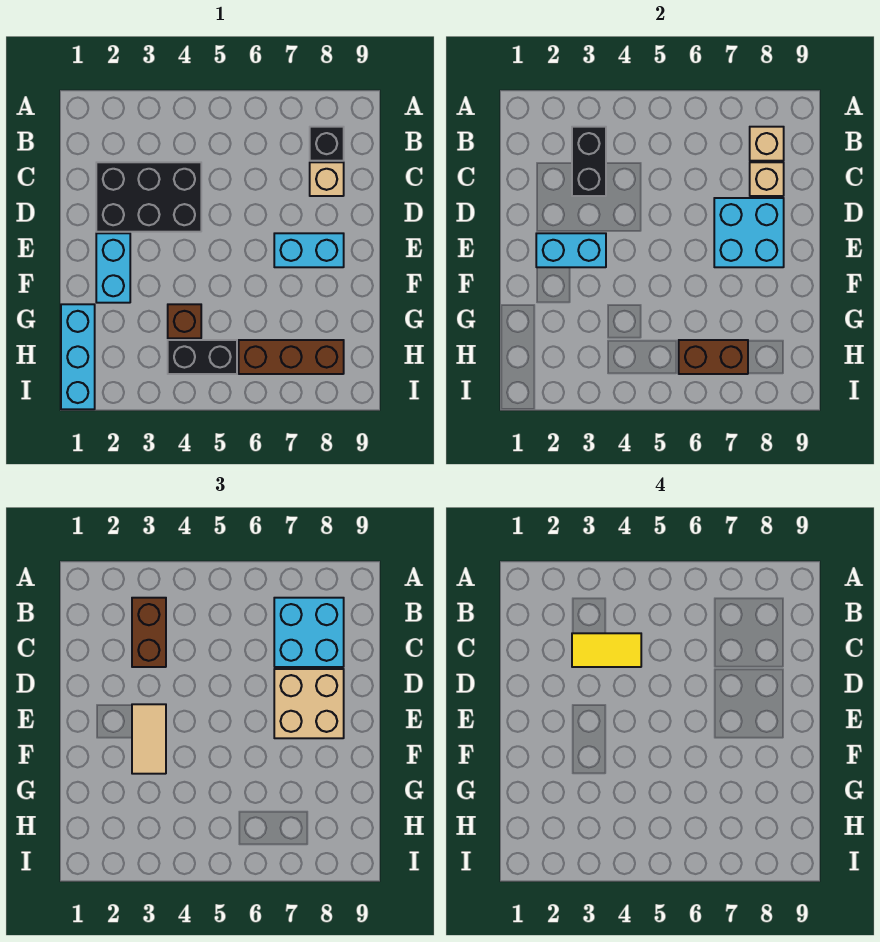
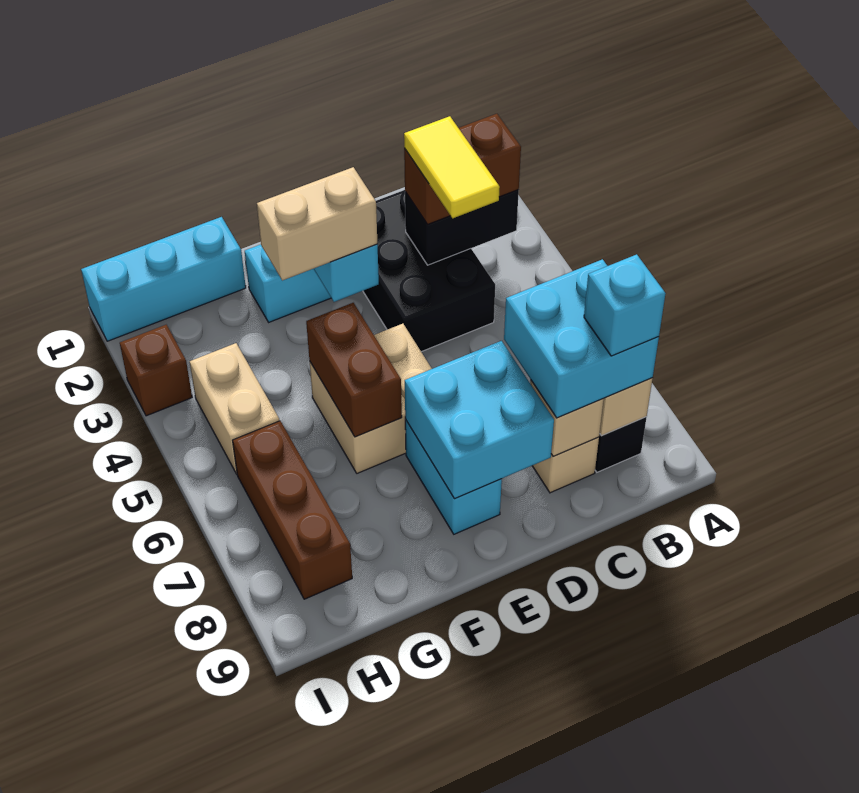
none -> cyan brick B8 level 4
tan brick D7:E8 level 3 -> tan brick E5:F6 level 1
tan tile E3:F3 level 3 -> tan brick E3:F3 level 3
brown brick G4 level 1 -> brown brick I3 level 1
black brick H4:H5 level 1 -> tan brick H4:H5 level 1
brown brick H6:H7 level 2 -> brown brick F5:F6 level 2

